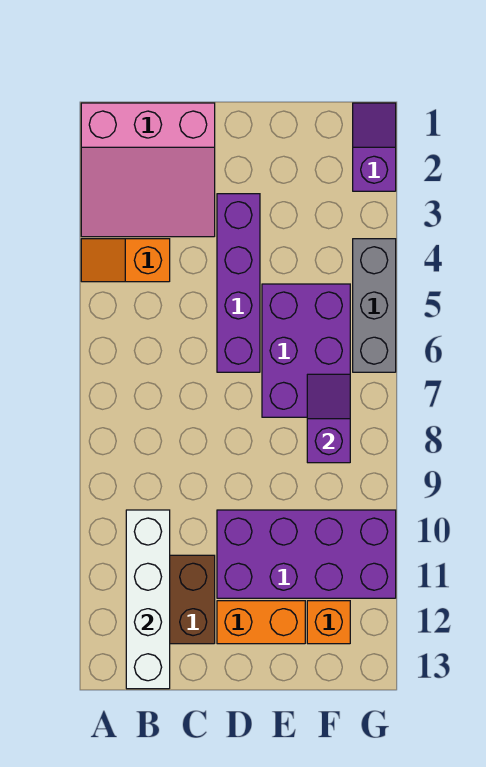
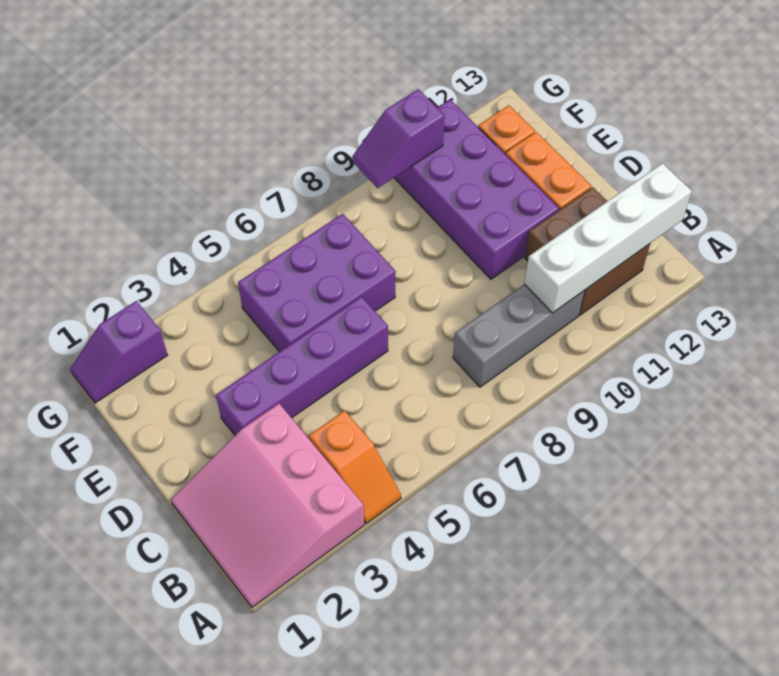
pink slope A1:C3 level 1 top 1 -> pink slope A1:C3 level 1 top 3
purple slope F7:F8 level 2 top 8 -> purple slope G9:G10 level 2 top 10
grey brick G4:G6 level 1 -> grey brick B8:B10 level 1

